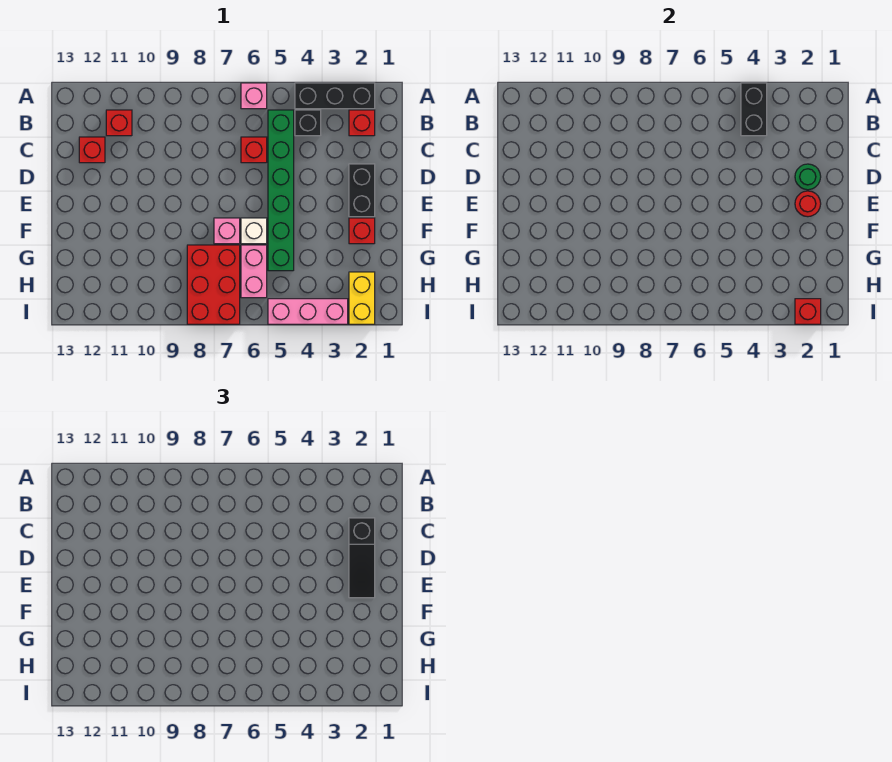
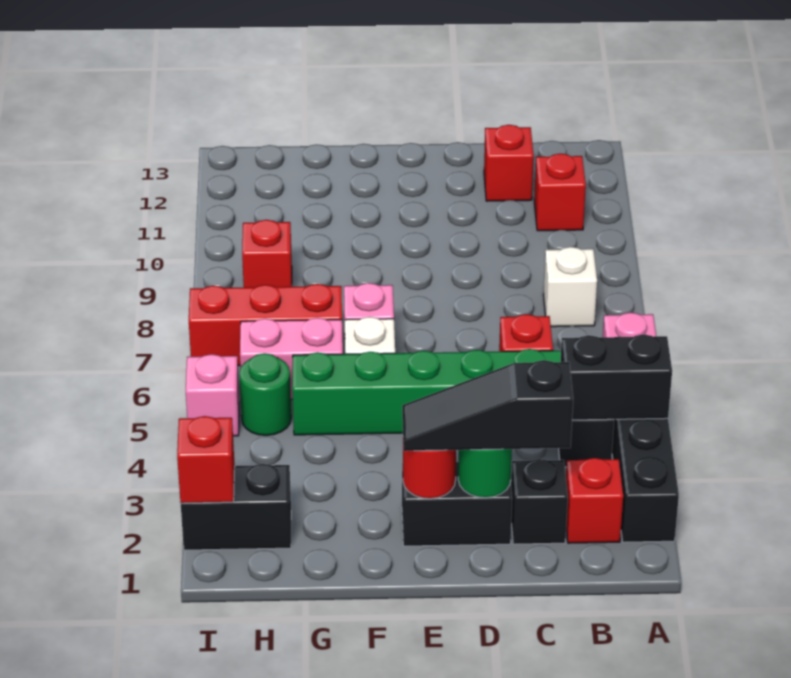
none -> white brick B8 level 1
none -> black brick C2 level 1
red brick F2 level 1 -> red brick H9 level 1
red brick G7:I8 level 1 -> red brick G7:I7 level 1
yellow brick H2:I2 level 1 -> black brick H2:I2 level 1
none -> green round brick H5 level 1
pink brick I3:I5 level 1 -> pink brick I5 level 1

